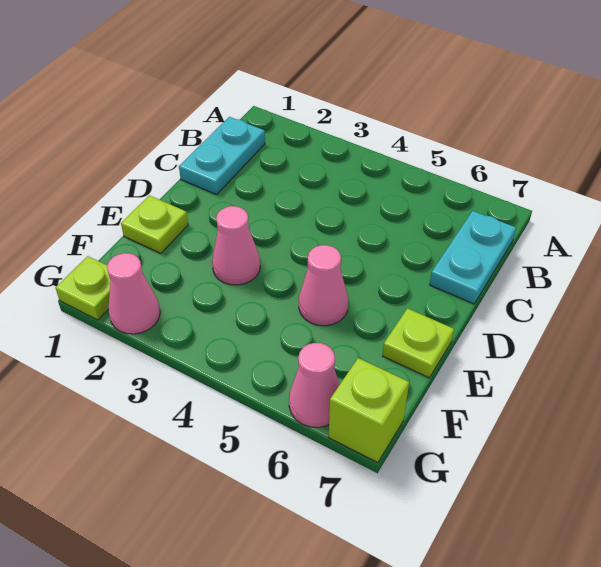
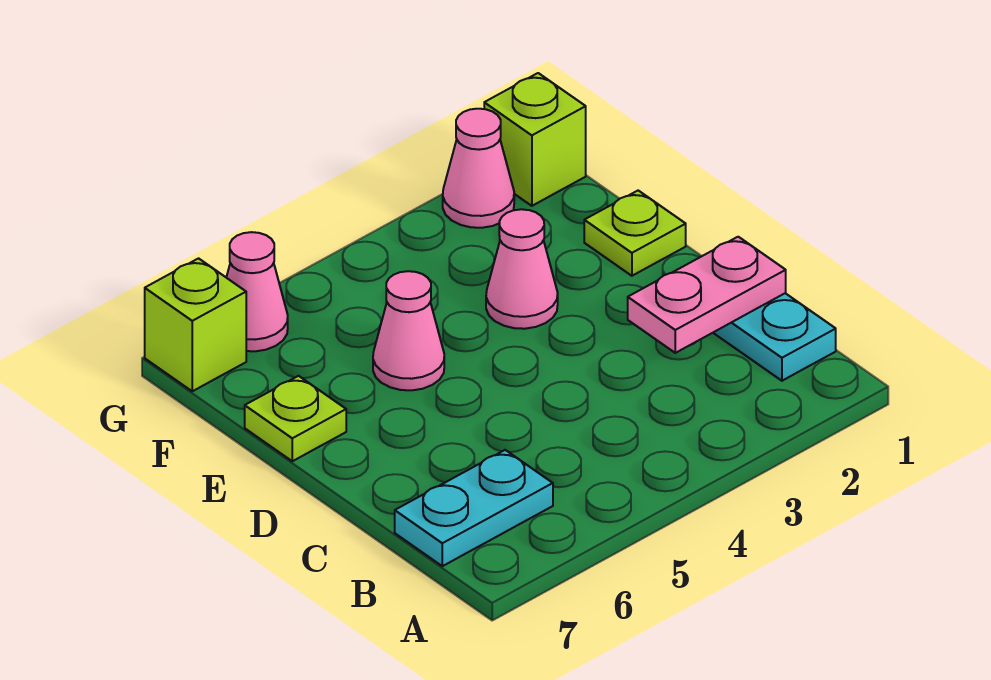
cyan plate B7:C7 level 1 -> cyan plate B6:B7 level 1
none -> pink plate C1:C2 level 2
lime plate G1 level 1 -> lime brick G1 level 1

